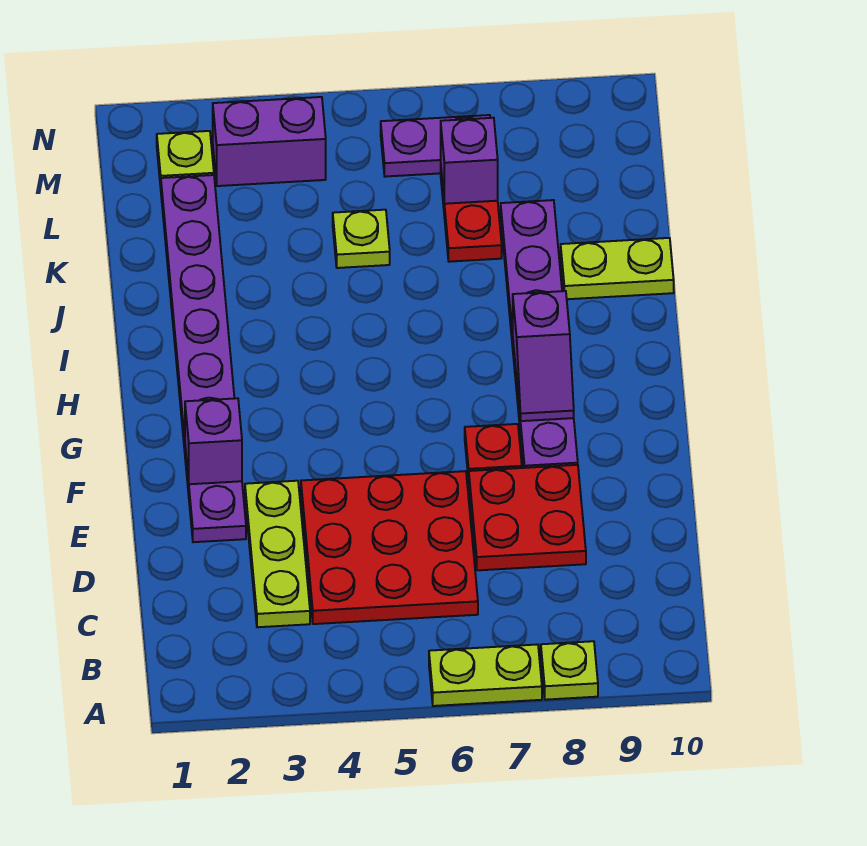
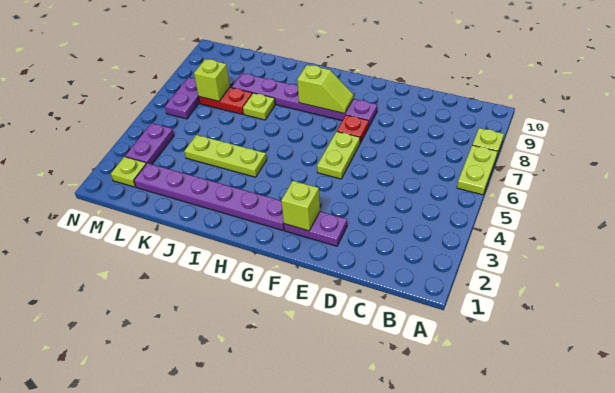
lime plate C3:E3 level 1 -> lime plate I4:K4 level 1
red plate C4:E6 level 1 -> none
red plate D7:E8 level 1 -> none
purple brick F2 level 2 -> lime brick F2 level 2
purple slope G8:H8 level 2 top H -> lime slope G8:H8 level 2 top H
lime plate J9:J10 level 1 -> lime plate F5:F6 level 1
lime plate K5 level 1 -> lime plate J7 level 1
purple brick L7 level 2 -> lime brick L7 level 2
purple brick M3:M4 level 1 -> purple plate M3:M4 level 1

